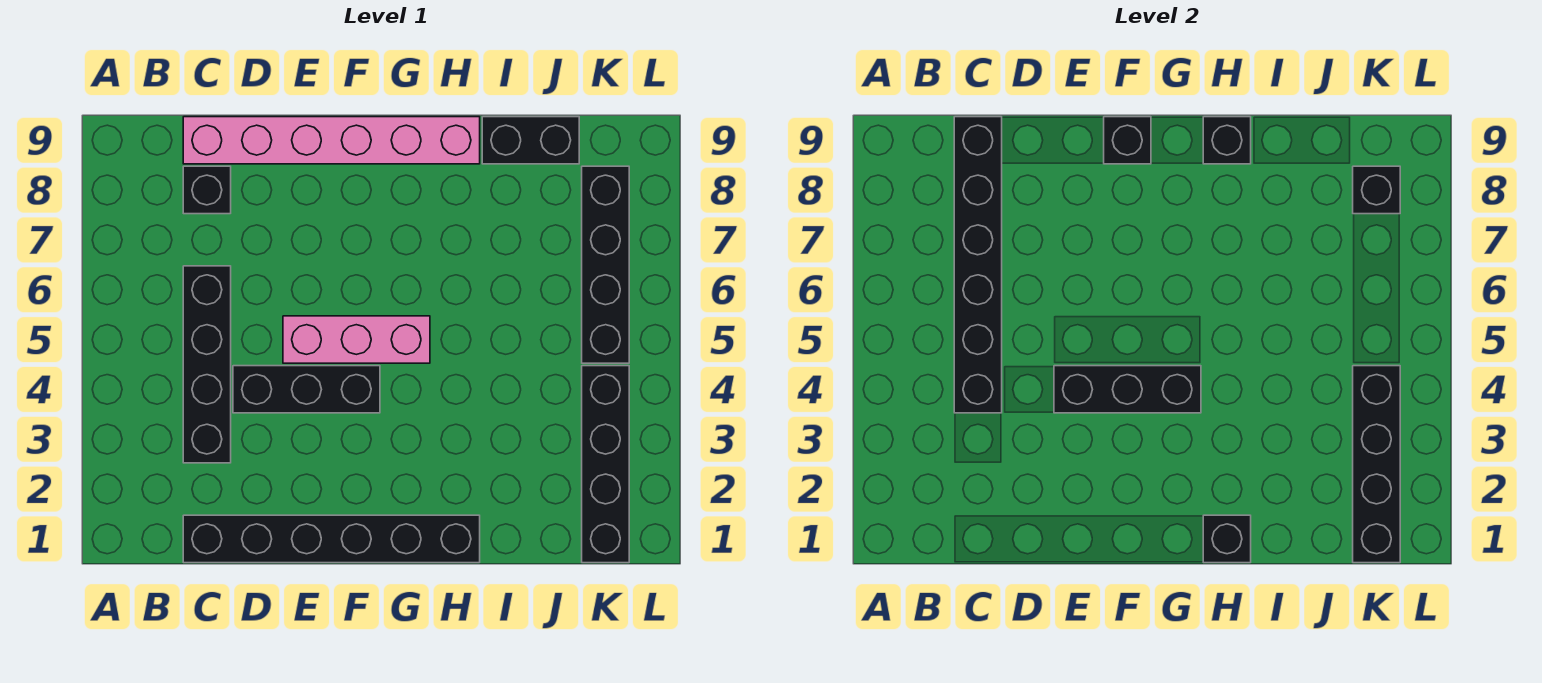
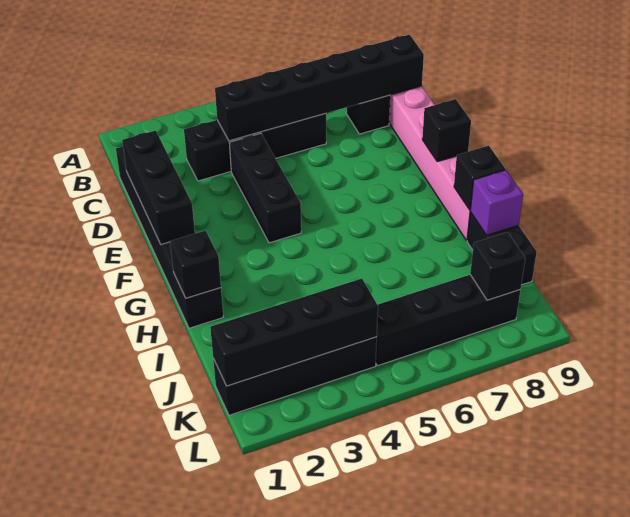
black brick E4:G4 level 2 -> black brick D1:F1 level 2
pink brick E5:G5 level 1 -> none
none -> purple brick I9 level 2

